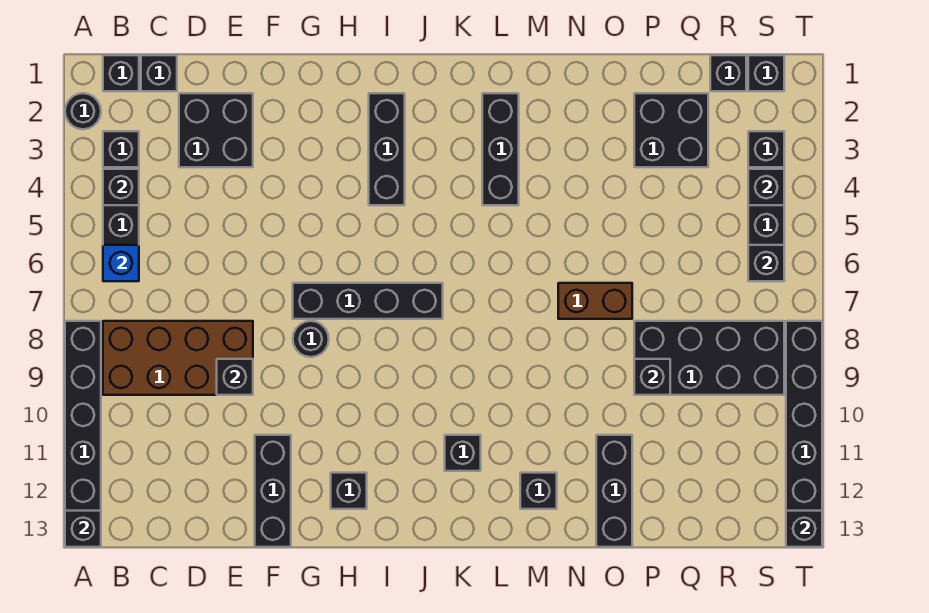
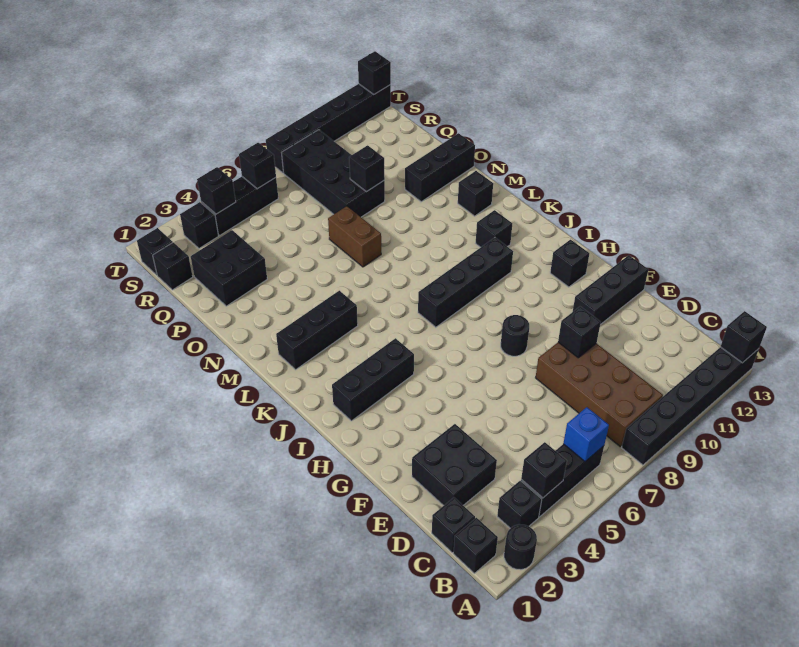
black brick G7:J7 level 1 -> black brick J7:J10 level 1

